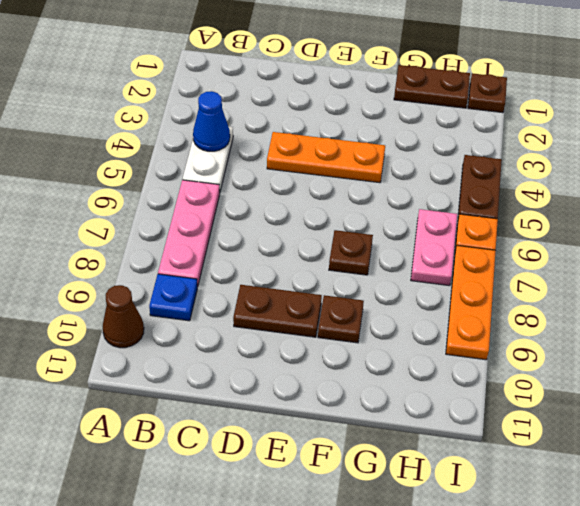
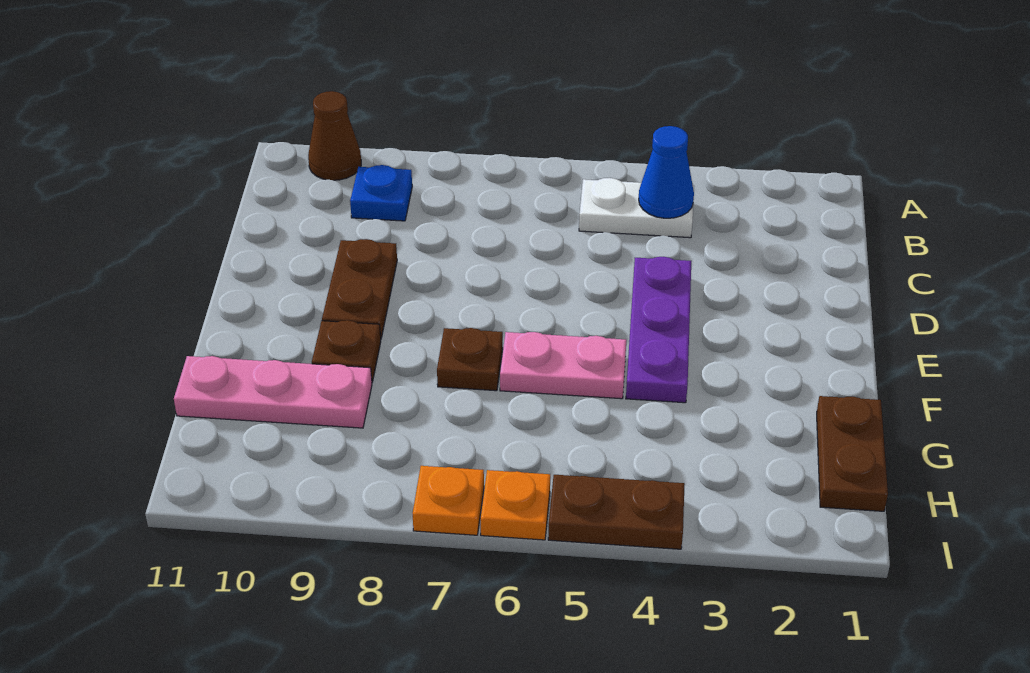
pink plate B6:B8 level 1 -> pink plate G9:G11 level 1
orange plate D4:F4 level 1 -> purple plate D4:F4 level 1
pink plate H6:H7 level 1 -> pink plate F5:F6 level 1
brown plate I1 level 1 -> none
orange plate I7:I9 level 1 -> orange plate I7 level 1

